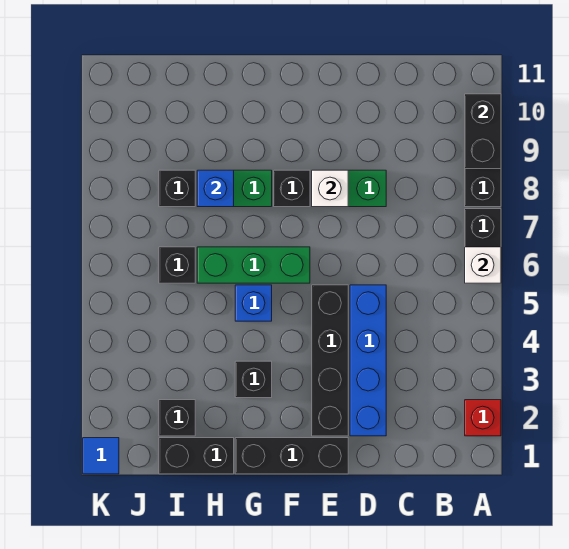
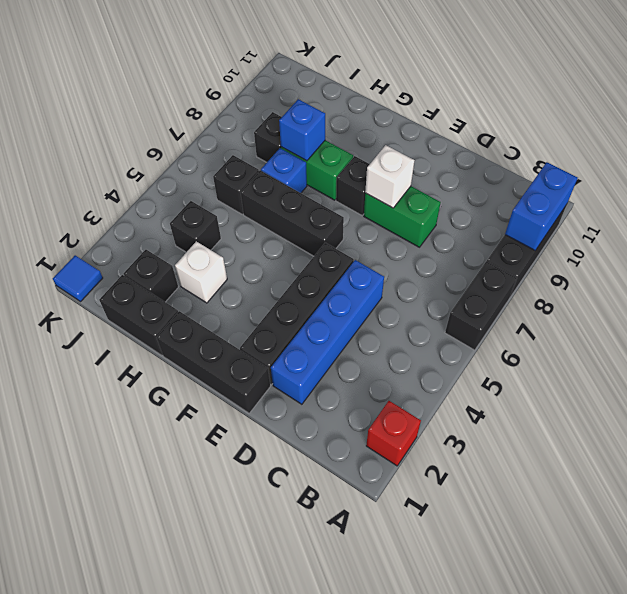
white brick A6 level 2 -> white brick H3 level 1
black brick A9:A10 level 2 -> blue brick A9:A10 level 2
green brick F6:H6 level 1 -> black brick F6:H6 level 1
black brick G3 level 1 -> black brick I4 level 1
blue brick G5 level 1 -> blue brick H7 level 1

